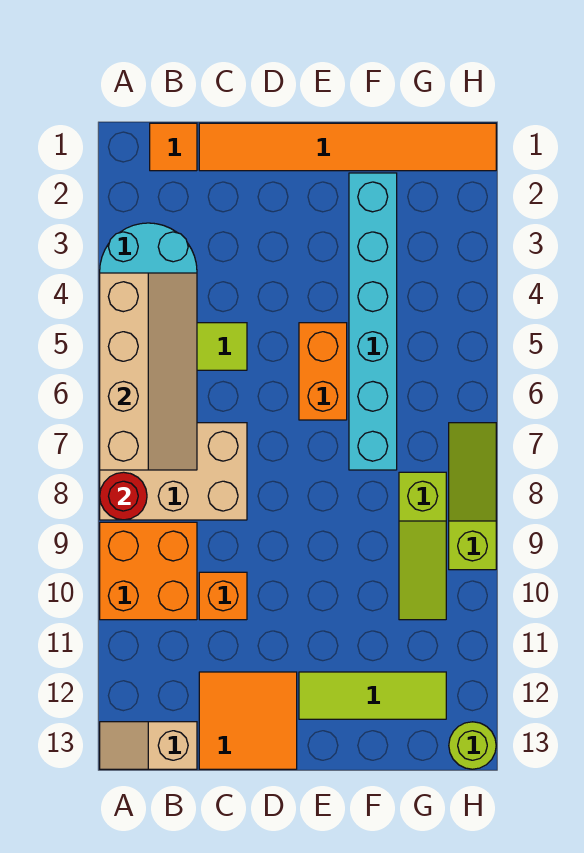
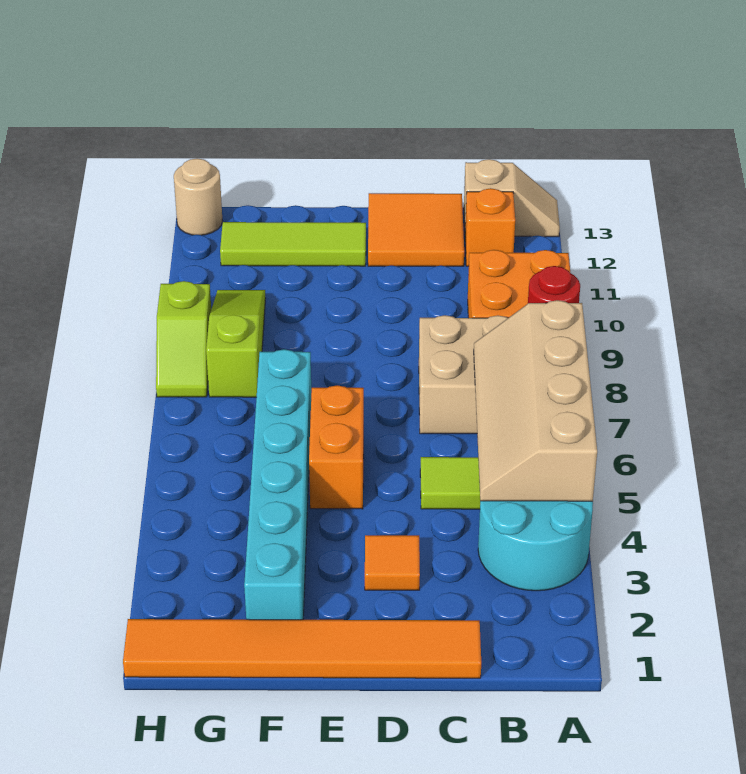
orange tile B1 level 1 -> orange tile D3 level 1
orange brick C10 level 1 -> orange brick B12 level 1
lime slope H7:H9 level 1 top 9 -> lime slope H8:H9 level 1 top 9
lime round brick H13 level 1 -> tan round brick H13 level 1

